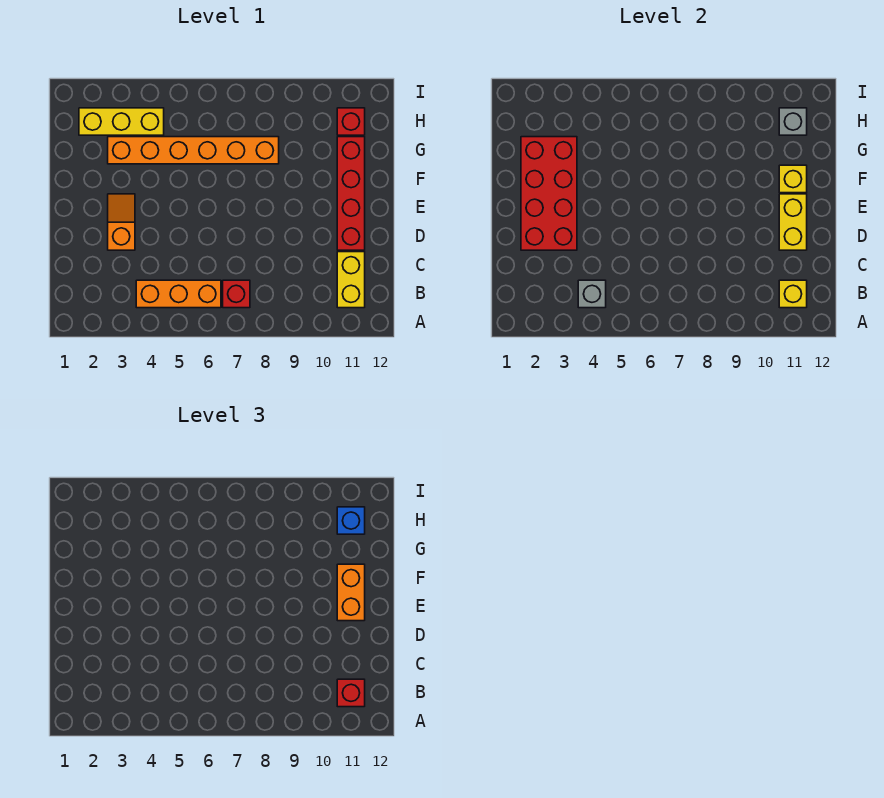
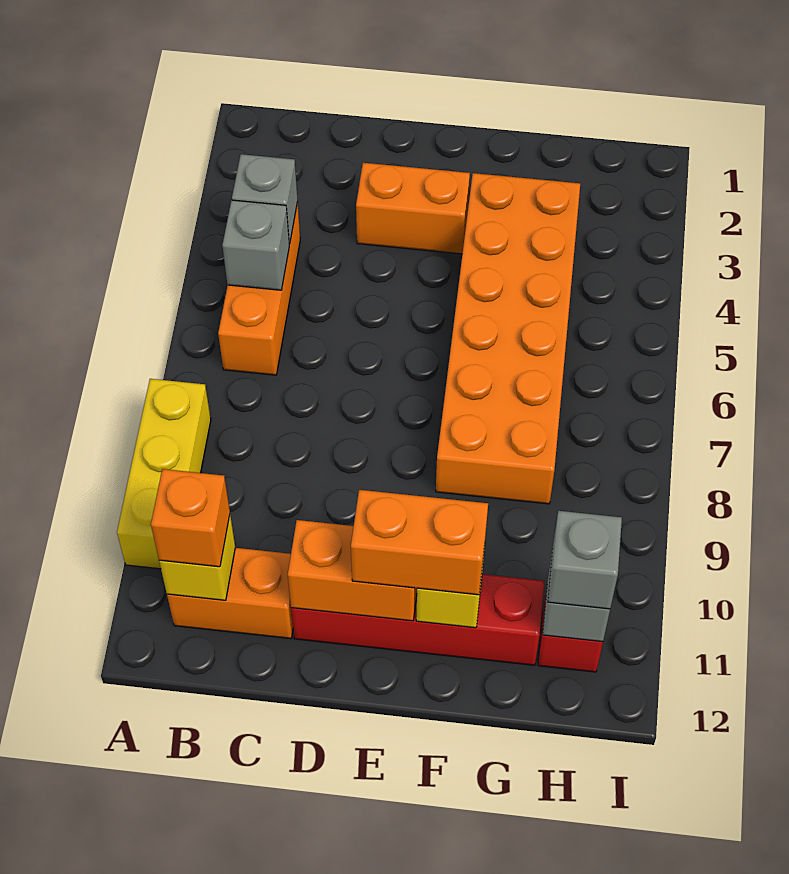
none -> grey brick B5 level 2
red brick B7 level 1 -> none
yellow brick B11:C11 level 1 -> orange brick B11:C11 level 1
red brick B11 level 3 -> orange brick B11 level 3
red brick D2:G3 level 2 -> none
orange slope D3:E3 level 1 top D -> orange brick D3:E3 level 1
yellow brick D11:E11 level 2 -> orange brick D11:E11 level 2
orange brick G3:G8 level 1 -> orange brick F3:G8 level 1
yellow brick H2:H4 level 1 -> yellow brick A8:A10 level 1
blue brick H11 level 3 -> grey brick H11 level 3

